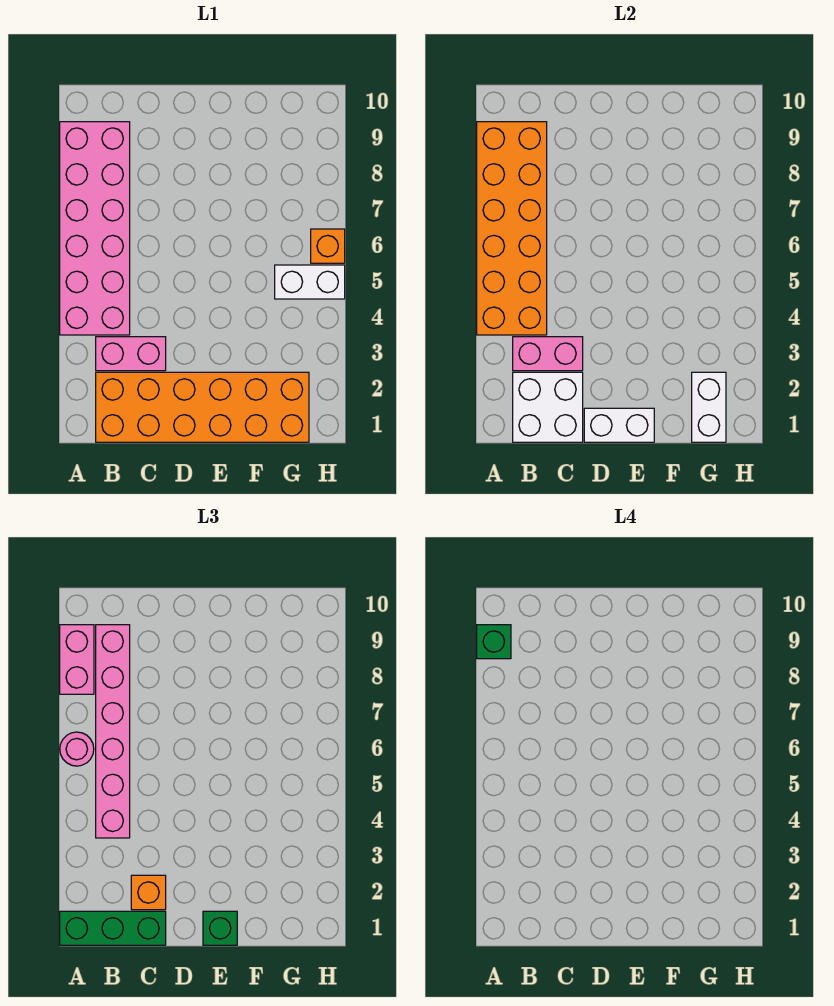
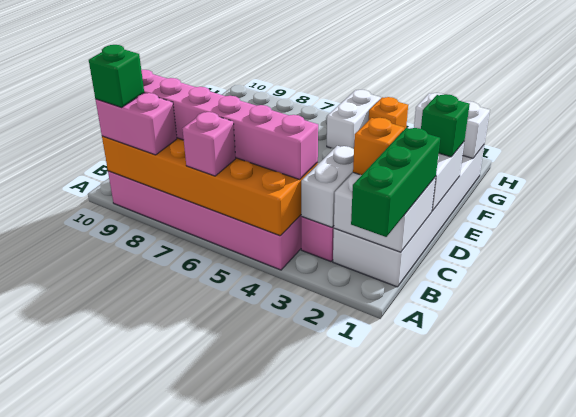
pink round brick A6 level 3 -> pink brick A6 level 3
orange brick B1:G2 level 1 -> white brick B1:G2 level 1
pink brick B3:C3 level 2 -> white brick B3:C3 level 2
orange brick H6 level 1 -> orange brick H4 level 1

